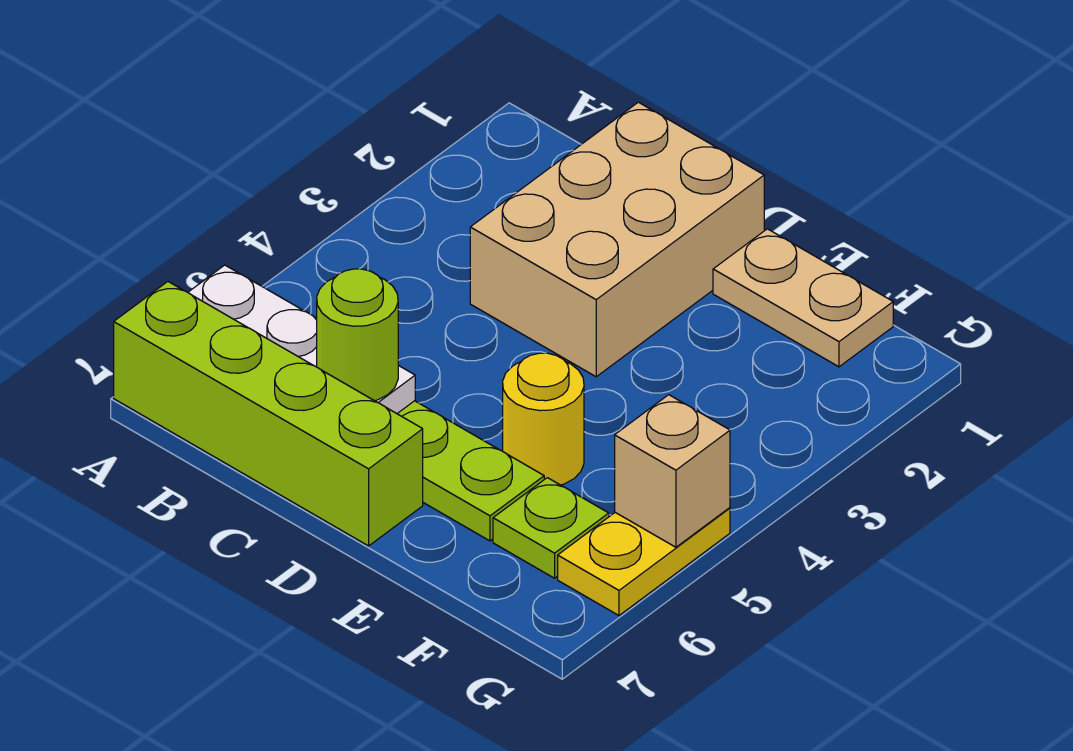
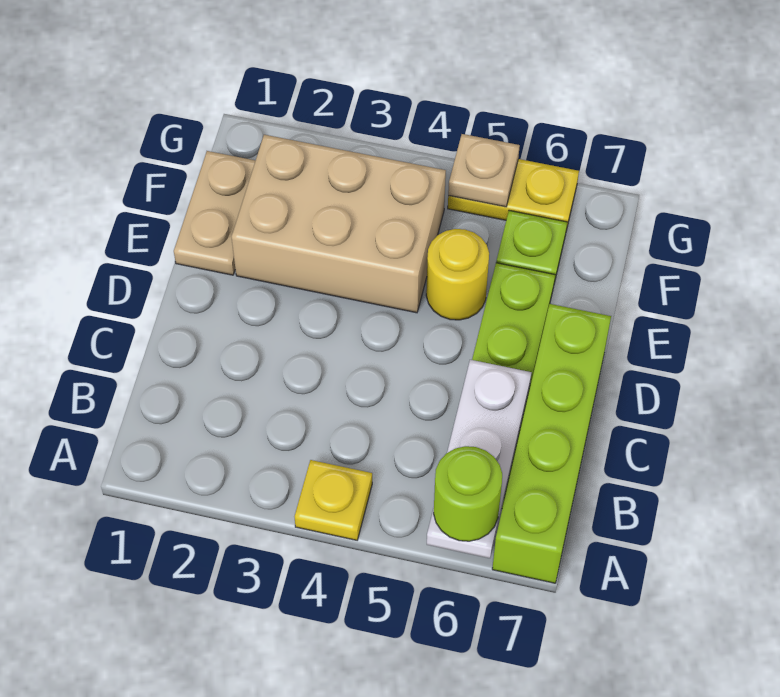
none -> yellow plate A4 level 1
tan brick C1:D3 level 1 -> tan brick E2:F4 level 1
lime round brick C6 level 3 -> lime round brick A6 level 3
tan brick G5 level 2 -> tan plate G5 level 2

